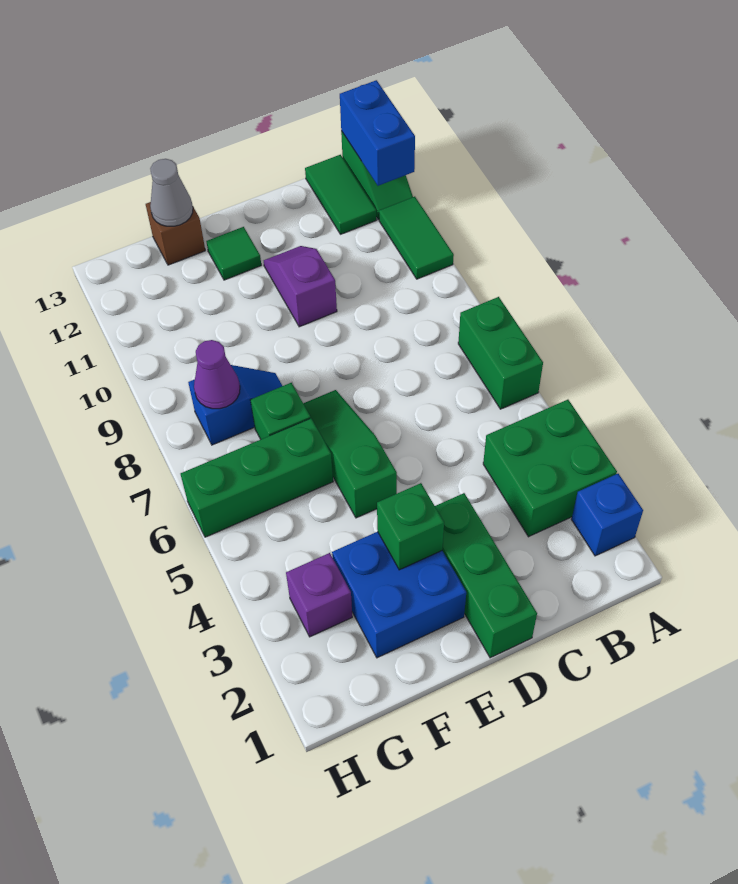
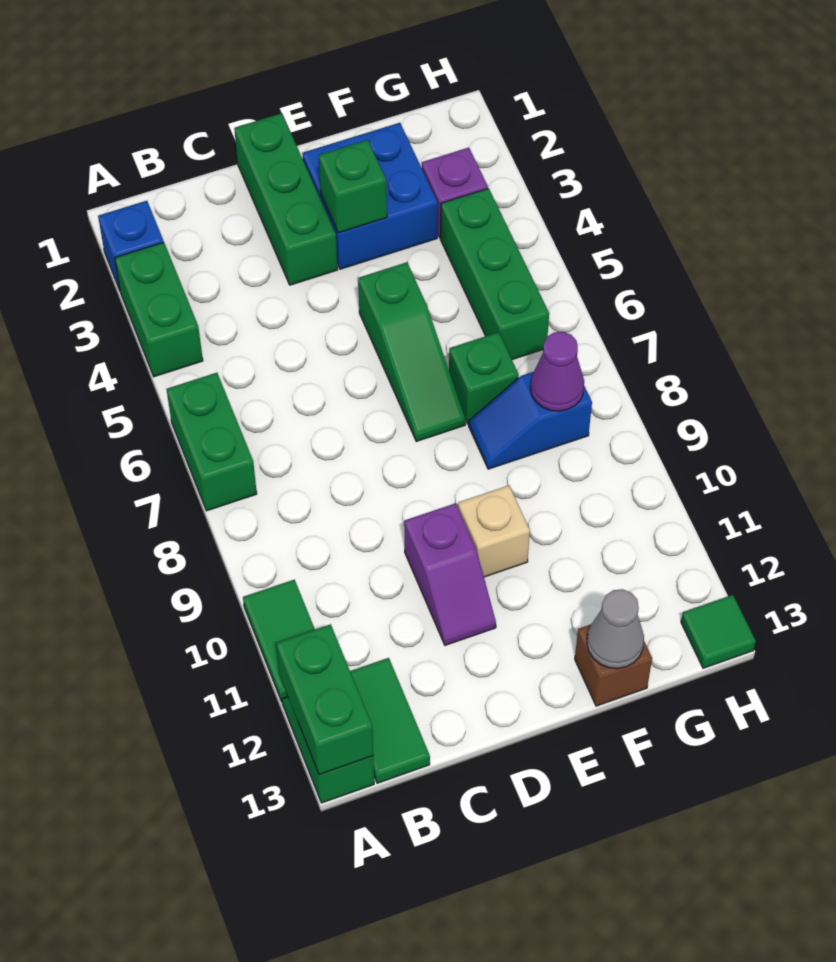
green brick A3:B4 level 1 -> green brick A3:A4 level 1
blue brick A12:A13 level 2 -> green brick A12:A13 level 2
none -> tan brick E10 level 1
green tile E12 level 1 -> green tile H13 level 1
green brick F6:H6 level 1 -> green brick G4:G6 level 1

